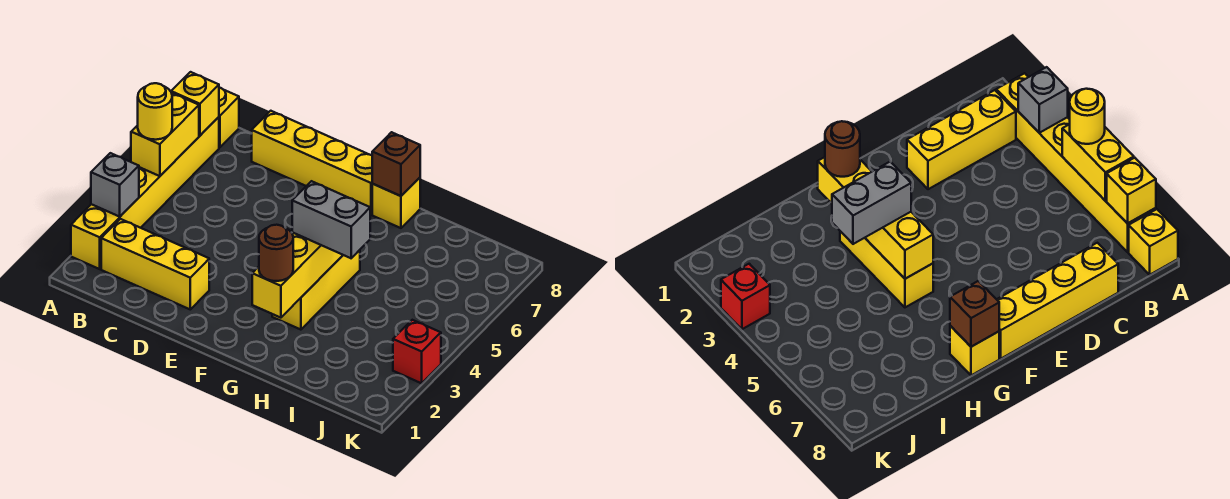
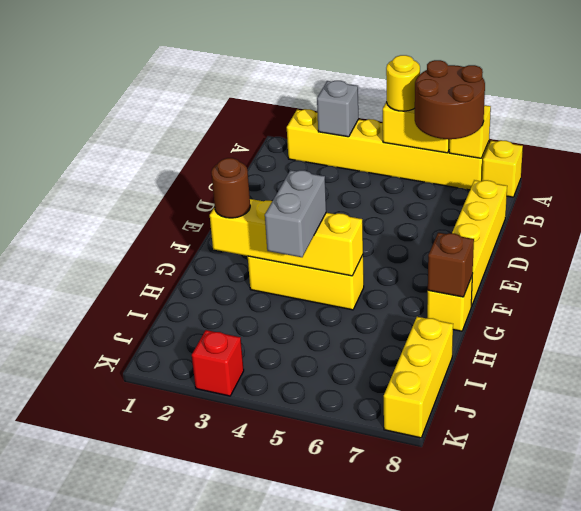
none -> brown round brick A6:B7 level 3
yellow brick B2:D2 level 1 -> yellow brick I8:K8 level 1

